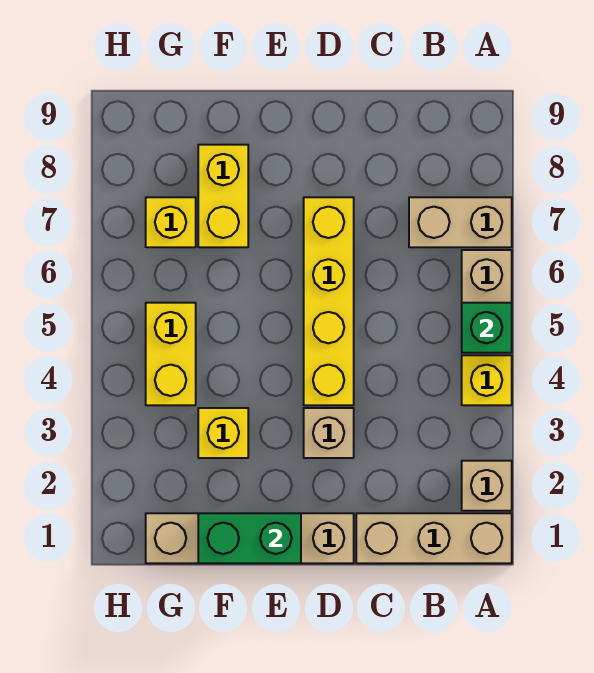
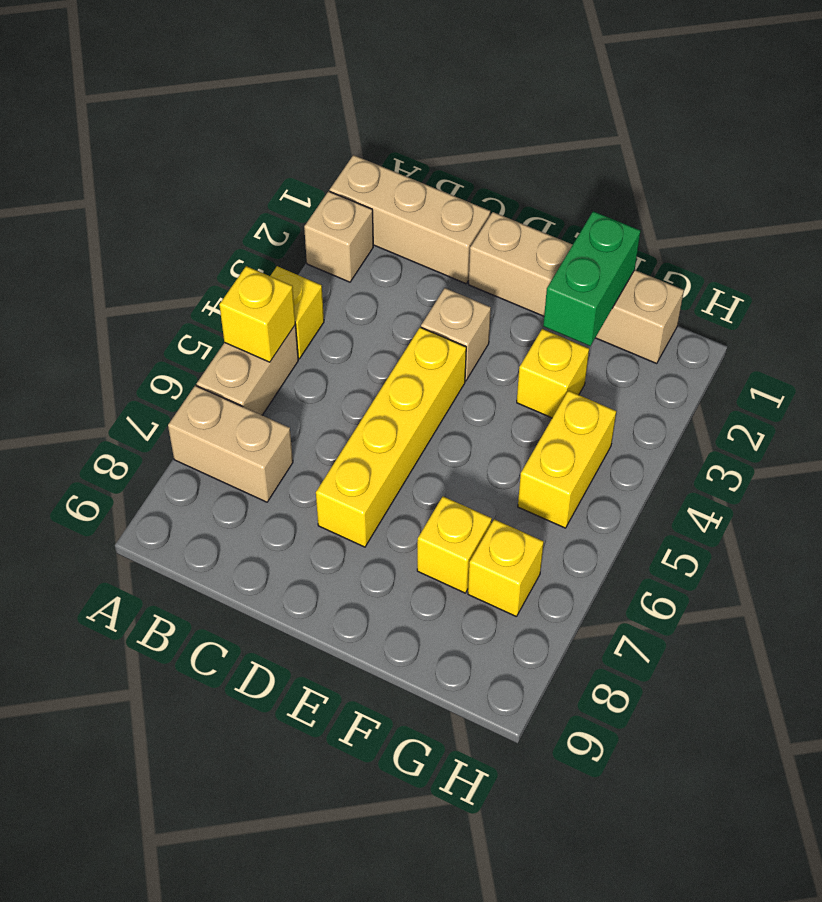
green brick A5 level 2 -> yellow brick A5 level 2
green brick E1:F1 level 2 -> green brick F1:F2 level 2
yellow brick F7:F8 level 1 -> yellow brick F7 level 1

